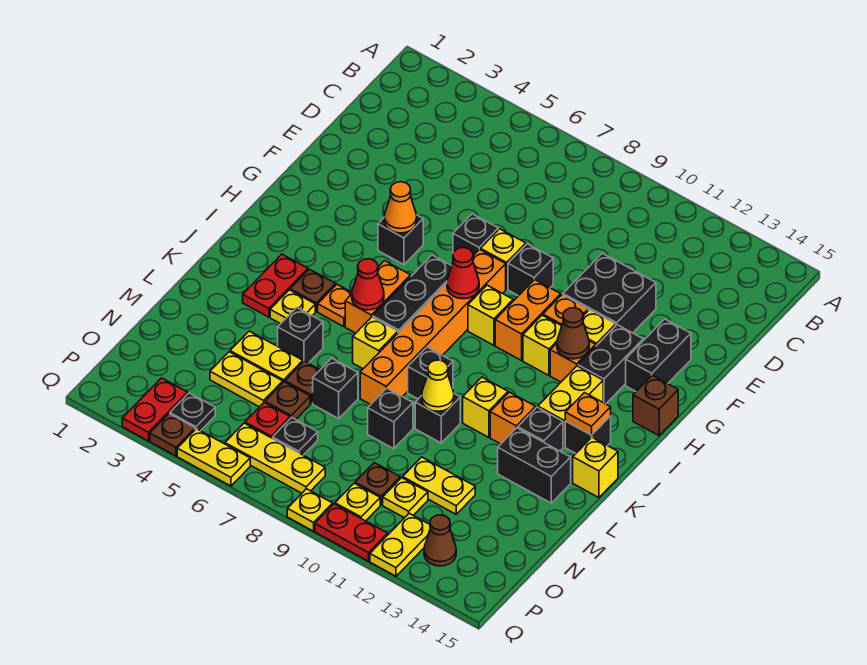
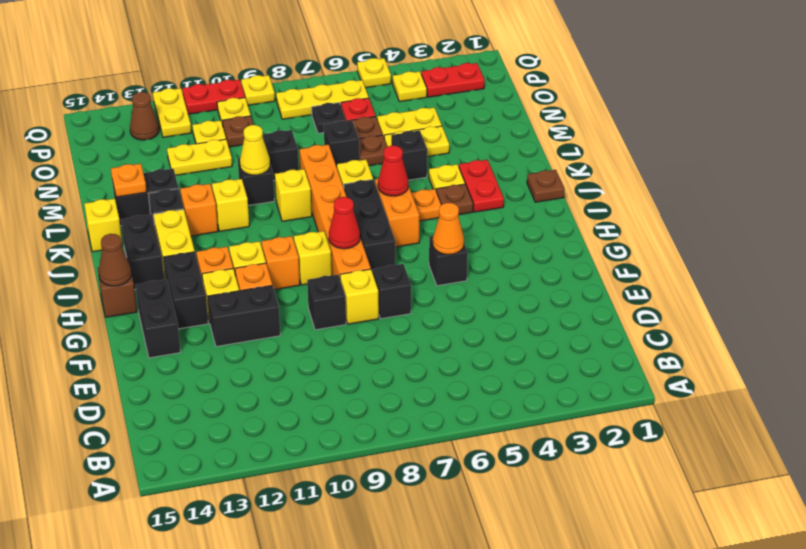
black brick E11:F12 level 1 -> black brick F11:F12 level 1
orange brick G10:H10 level 1 -> orange brick H10 level 1
brown cone H12 level 2 -> brown cone H15 level 2
black brick J14 level 1 -> black brick I14:J14 level 1
orange plate J14 level 2 -> orange plate L14 level 2
black brick K9 level 1 -> yellow brick K9 level 1
red plate P3:Q3 level 1 -> red plate P2:P3 level 1
black plate P4 level 1 -> yellow plate P4 level 1
brown plate Q4 level 1 -> brown plate J1 level 1
yellow plate Q5:Q6 level 1 -> yellow plate Q5 level 1

